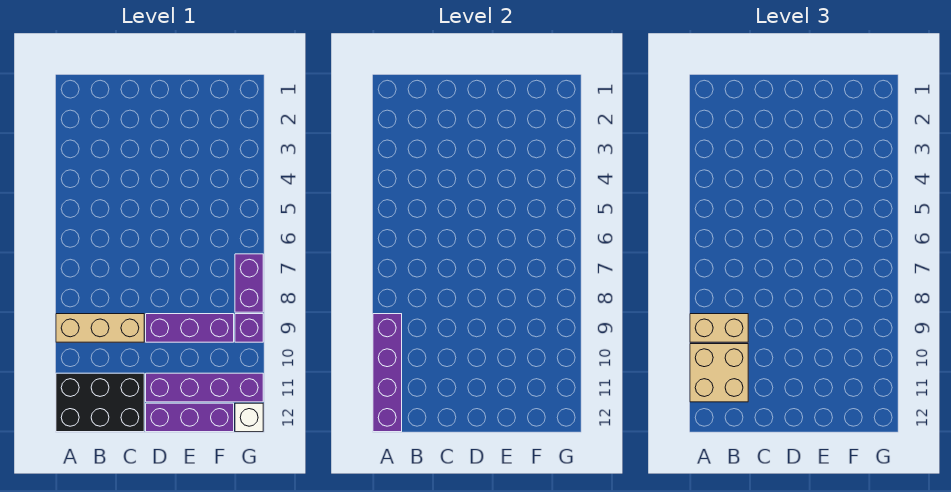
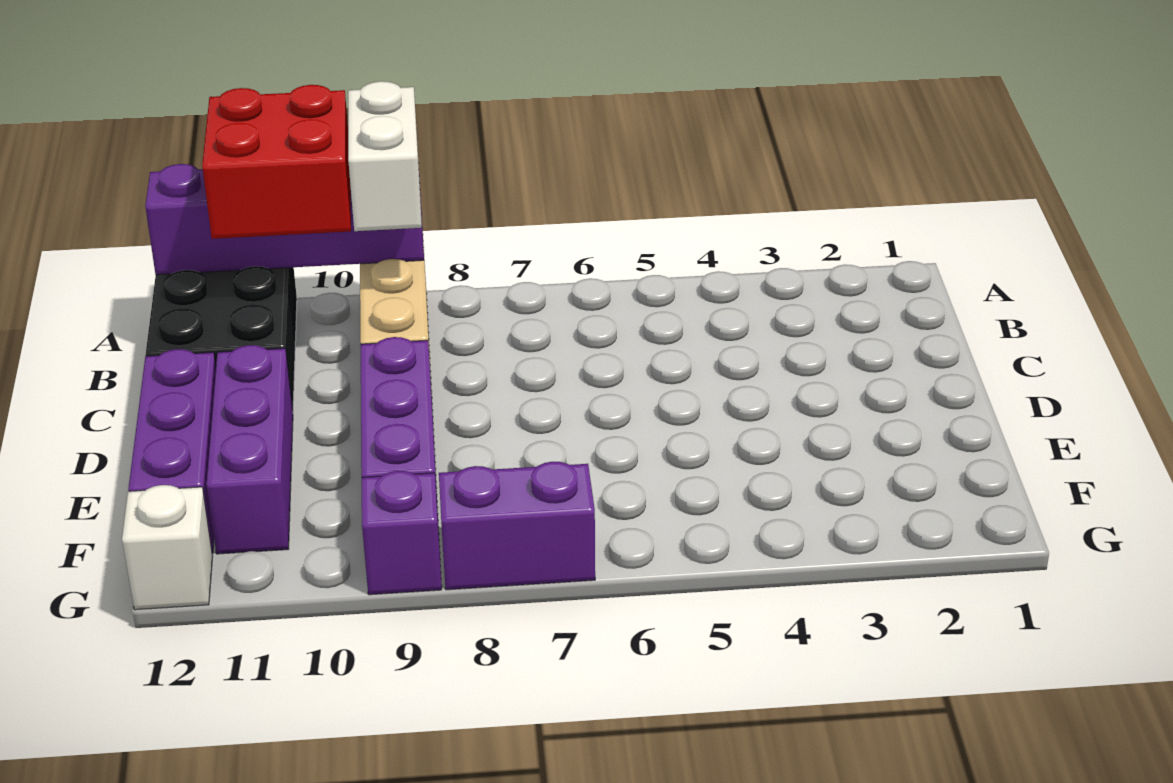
tan brick A9:B9 level 3 -> white brick A9:B9 level 3
tan brick A10:B11 level 3 -> red brick A10:B11 level 3
purple brick D11:G11 level 1 -> purple brick D11:F11 level 1

